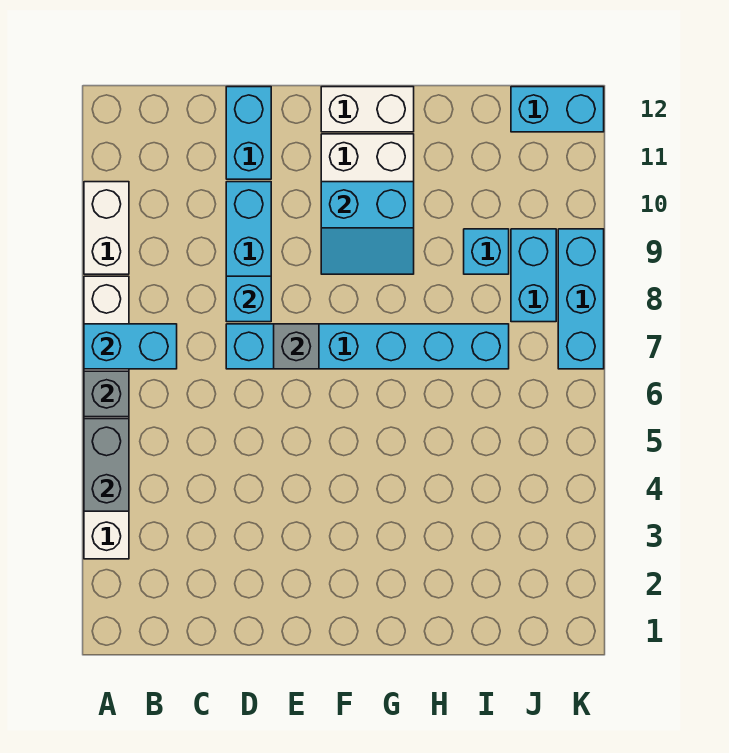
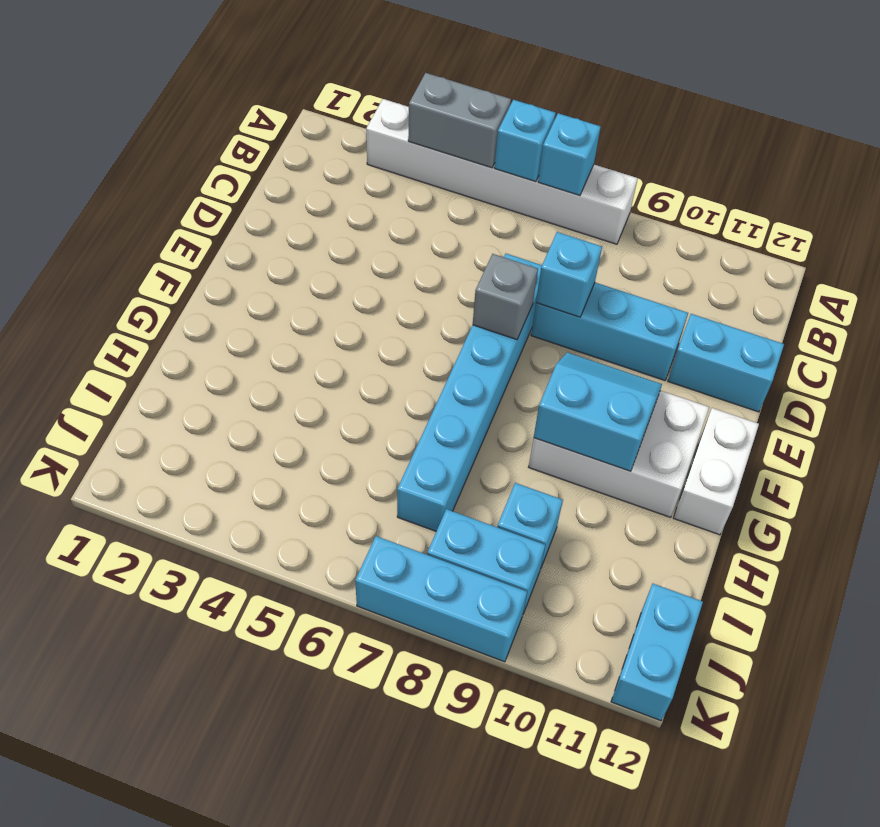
grey brick A6 level 2 -> cyan brick A6 level 2
cyan brick A7:B7 level 2 -> cyan brick A7 level 2
white brick A9:A10 level 1 -> none
cyan slope F9:G10 level 2 top 10 -> cyan slope F9:G10 level 2 top G

